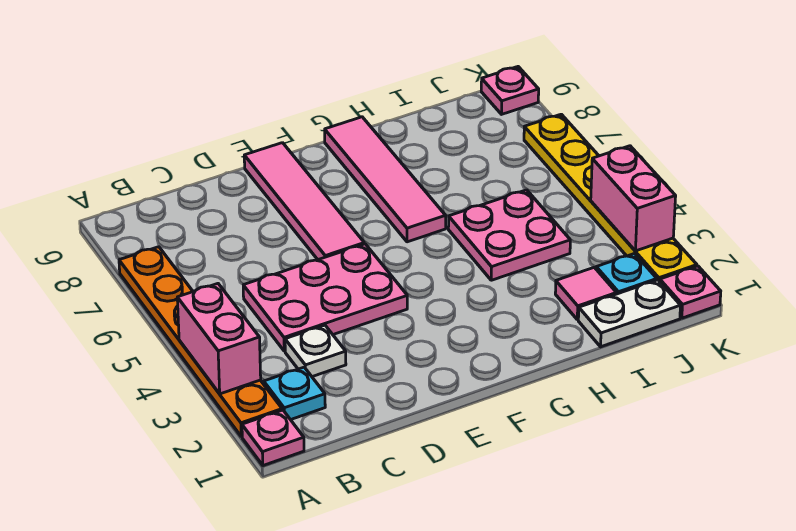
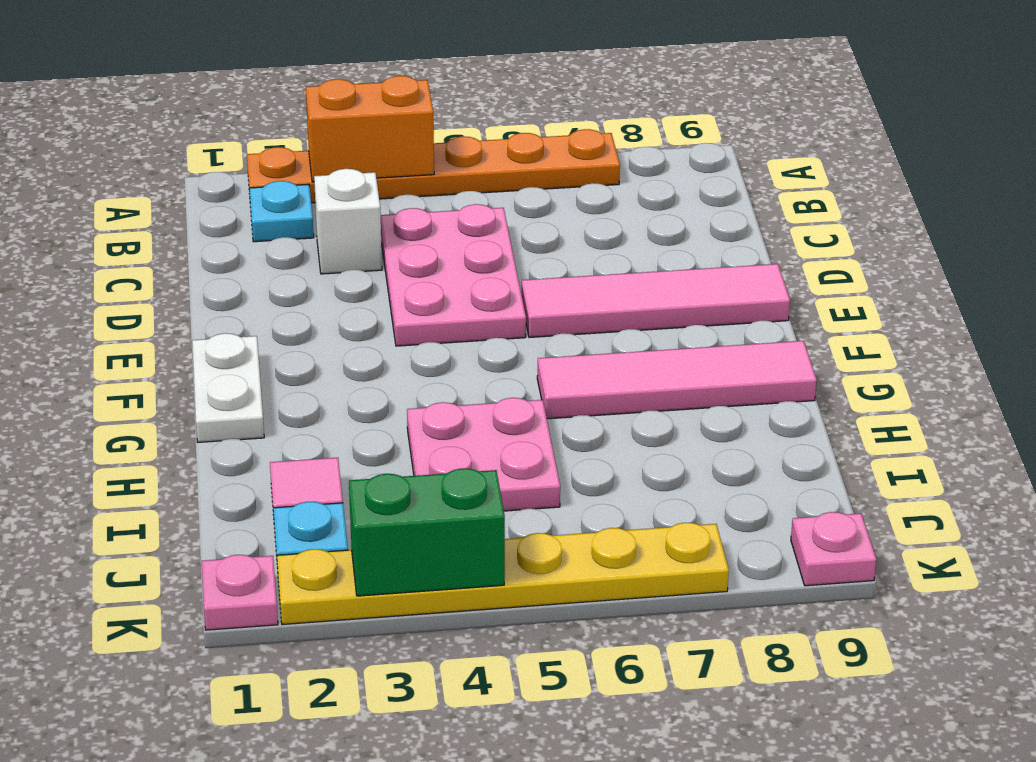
pink plate A1 level 1 -> none
pink brick A3:A4 level 2 -> orange brick A3:A4 level 2
white plate C3 level 1 -> white brick C3 level 1
white plate I1:J1 level 1 -> white plate F1:G1 level 1
pink brick K3:K4 level 2 -> green brick K3:K4 level 2

